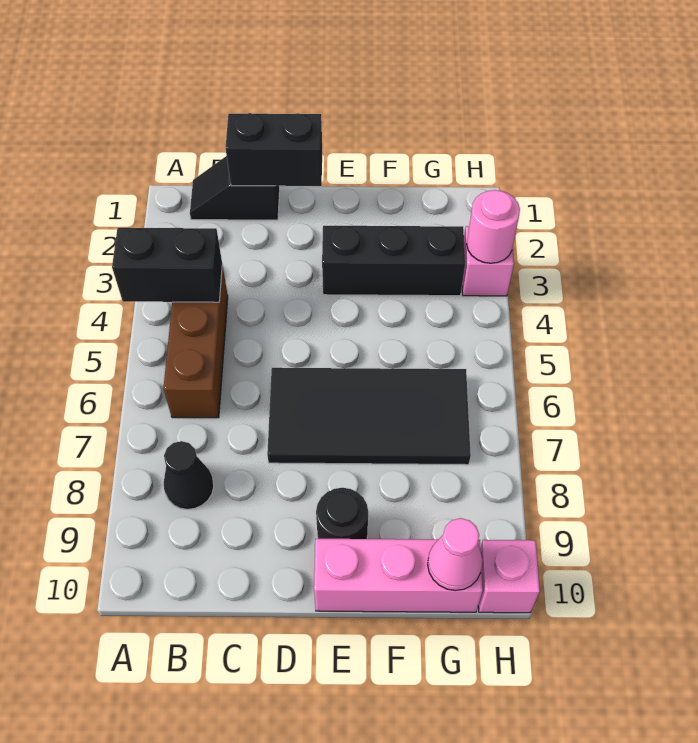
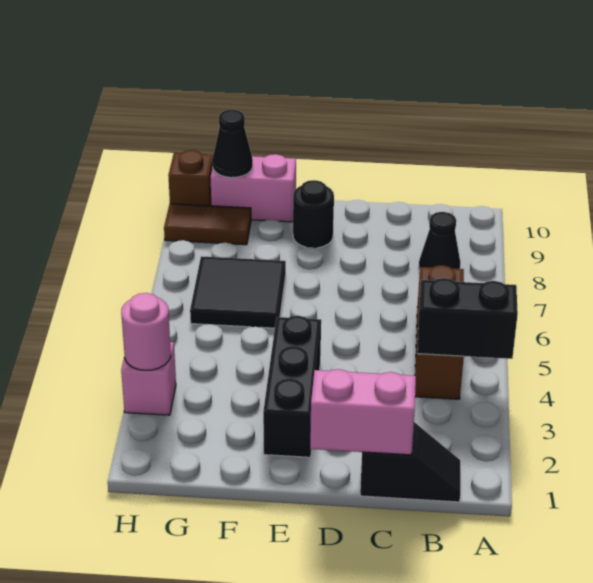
black brick C1:D1 level 2 -> pink brick C1:D1 level 2
black tile D6:G7 level 1 -> black tile F6:G7 level 1
black brick E3:G3 level 1 -> black brick E2:E4 level 1
pink brick E10:G10 level 1 -> pink brick F10:G10 level 1
none -> brown tile G9:H9 level 1
pink cone G10 level 2 -> black cone G10 level 2
pink brick H10 level 1 -> brown brick H10 level 1

